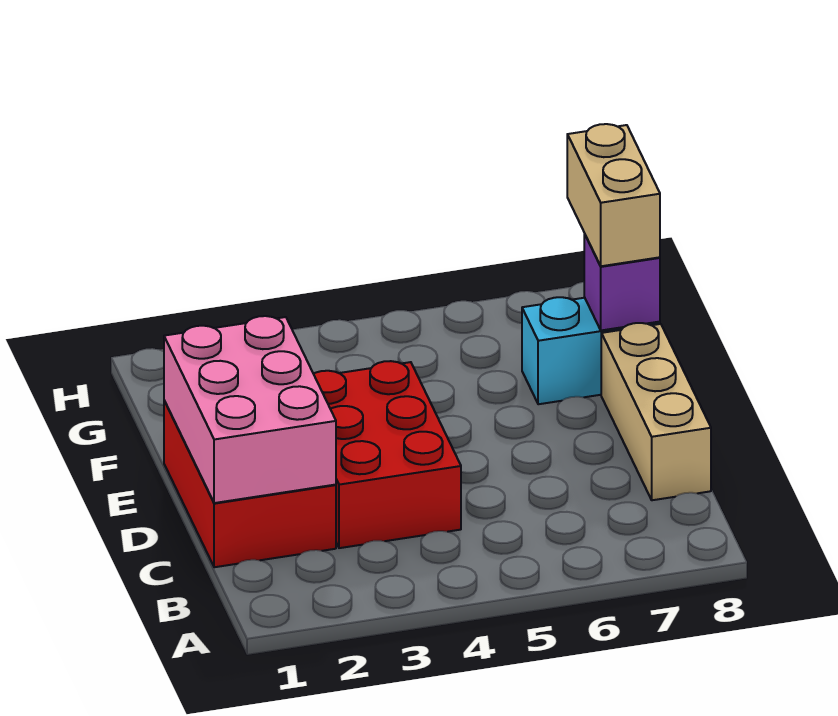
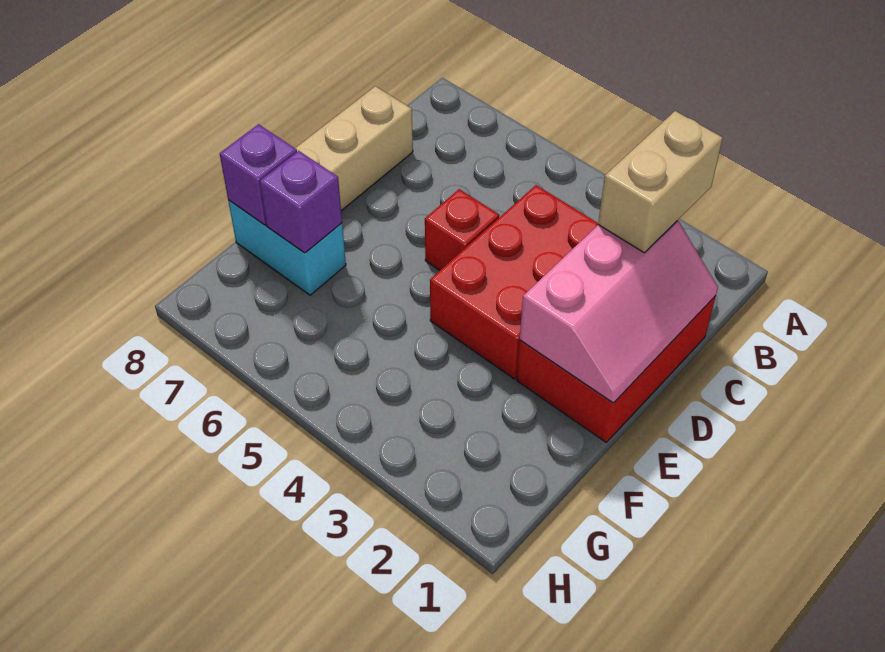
pink brick C1:E2 level 2 -> pink slope C1:E2 level 2 top 2
none -> red brick D5 level 1
none -> purple brick F7 level 2
tan brick F8:G8 level 3 -> tan brick B2:C2 level 3

